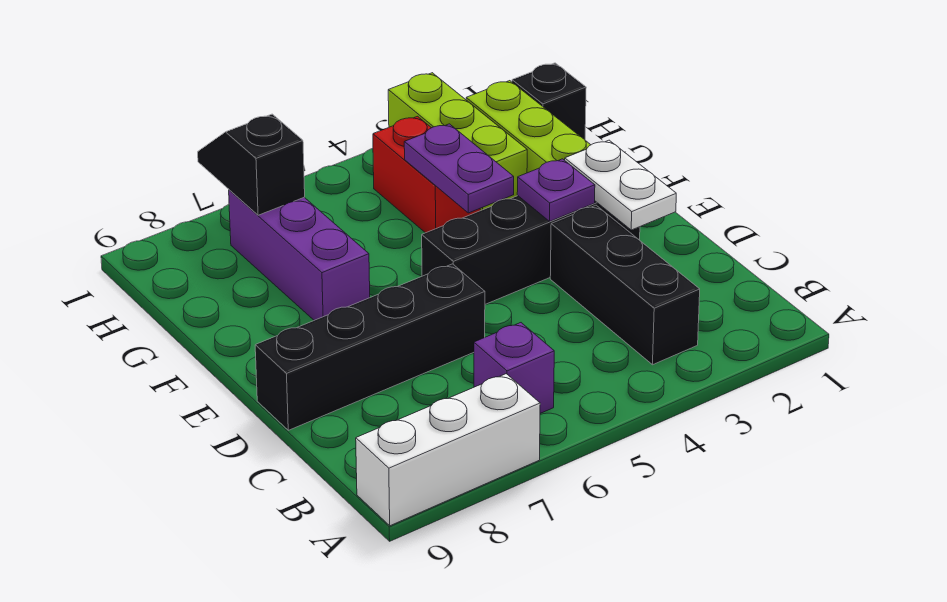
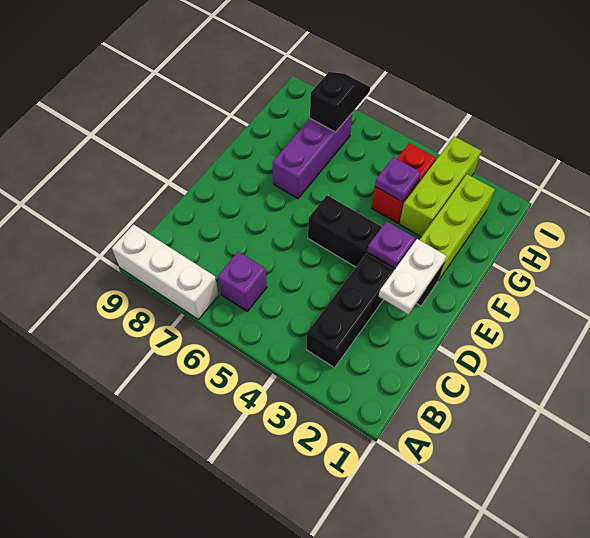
black brick D6:D9 level 1 -> none
purple plate F4:G4 level 2 -> purple plate G4 level 2
black brick H1 level 1 -> none

